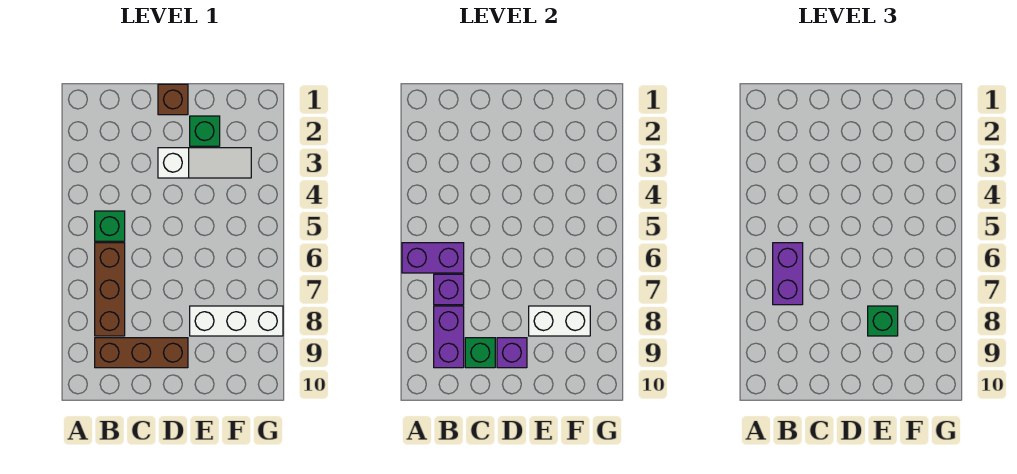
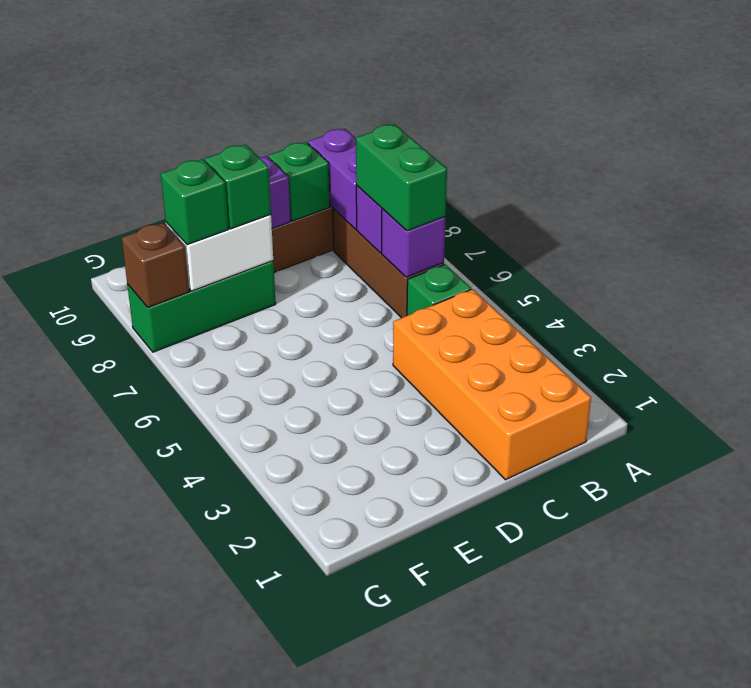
purple brick A6:B6 level 2 -> purple brick B6 level 2
none -> orange brick B1:C4 level 1
purple brick B6:B7 level 3 -> green brick B6:B7 level 3
brown brick D1 level 1 -> brown brick G8 level 2
white slope D3:F3 level 1 top D -> none
green brick E2 level 1 -> green brick F8 level 3
white brick E8:G8 level 1 -> green brick E8:G8 level 1

